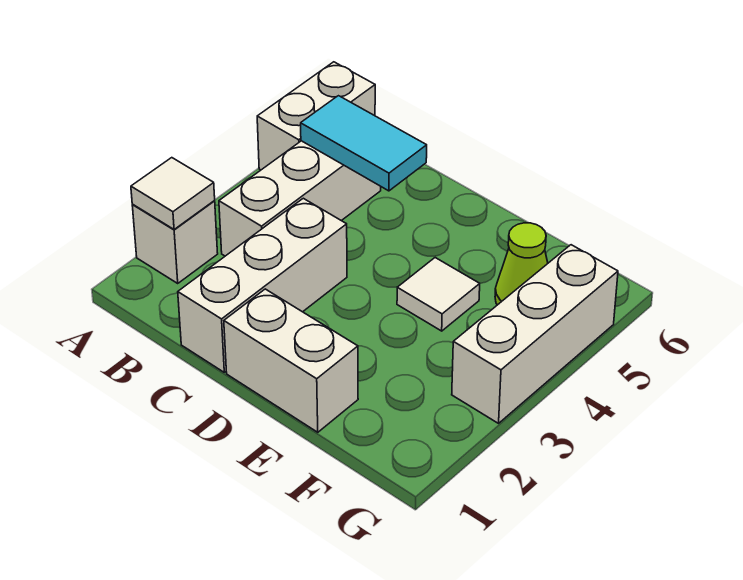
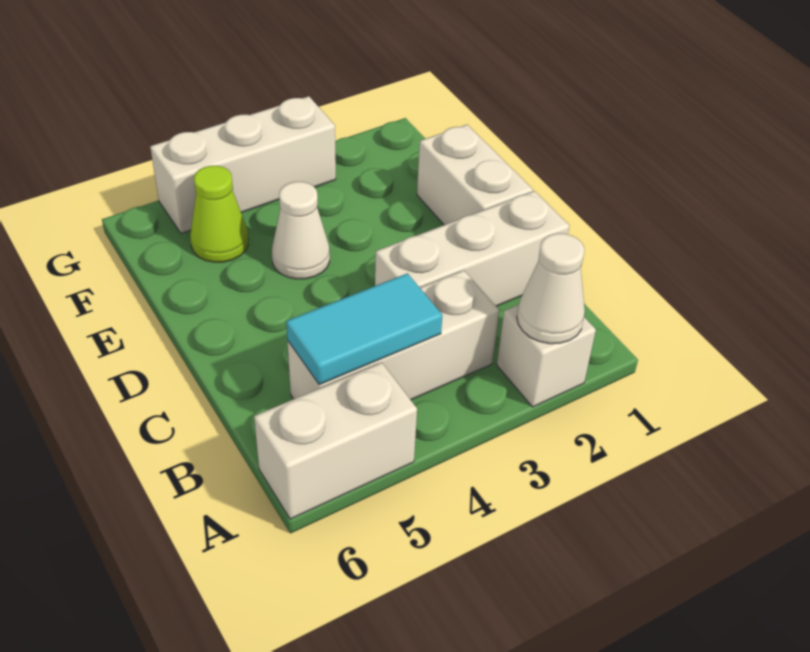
white tile A2 level 2 -> white cone A2 level 2
cyan tile B5:C5 level 2 -> cyan tile B4:B5 level 2
white tile E4 level 1 -> white cone E4 level 1

